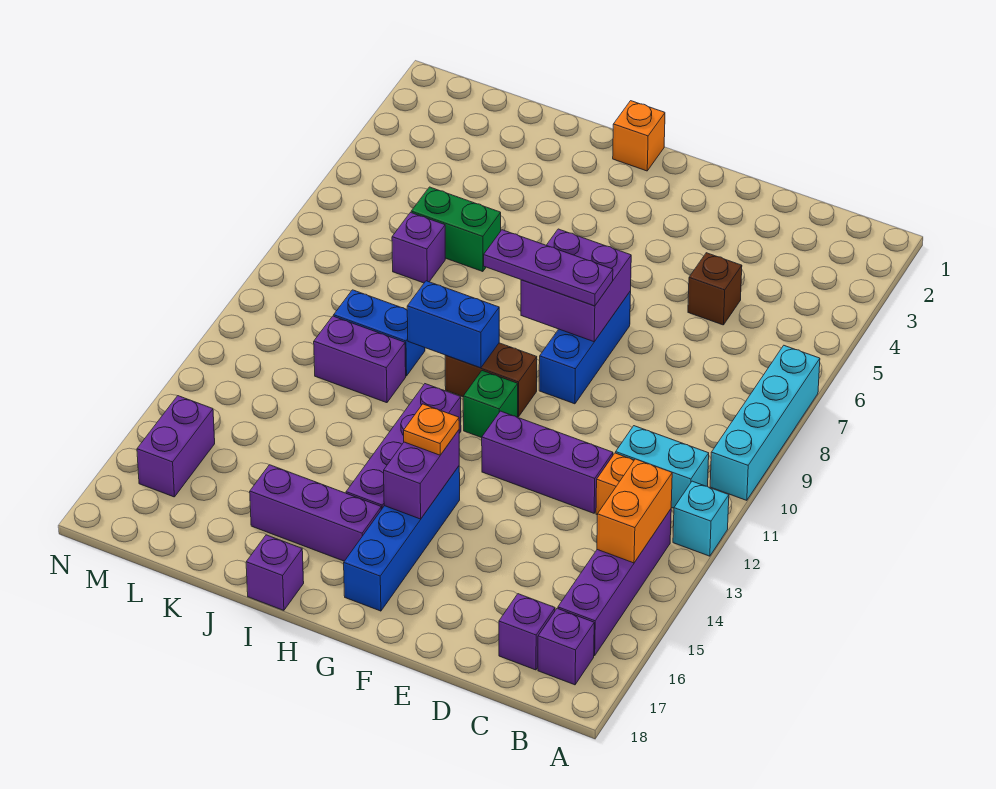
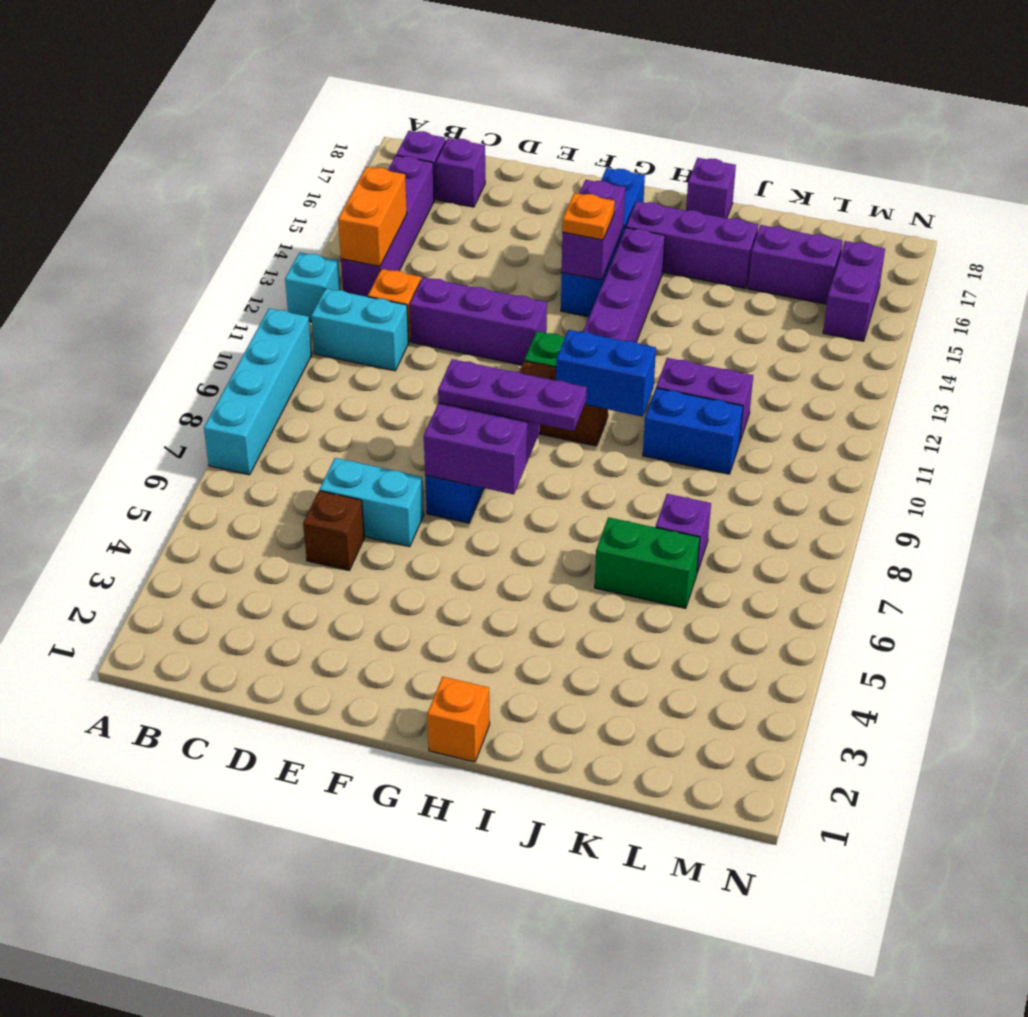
none -> cyan brick D6:E6 level 1
none -> purple brick K16:L16 level 1

